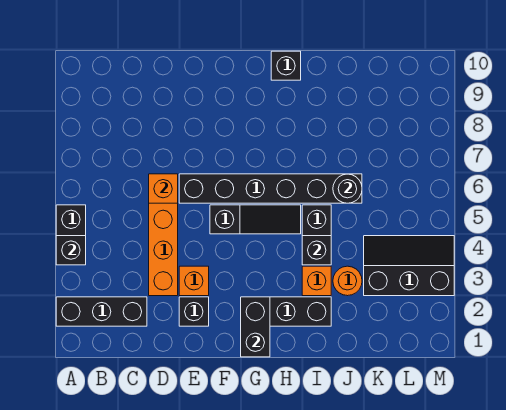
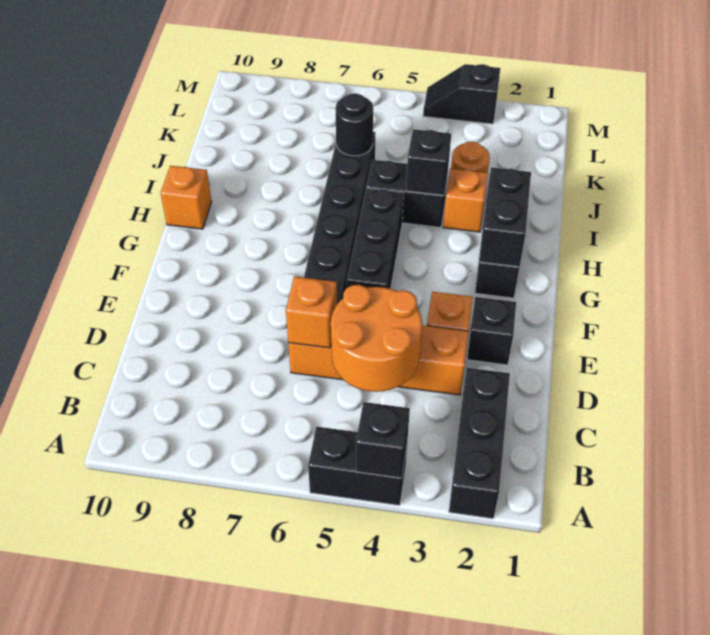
none -> orange round brick C4:D5 level 2
black slope F5:H5 level 1 top F -> black brick F5:H5 level 1
black brick G1:G2 level 2 -> black brick G2:H2 level 2
black brick H10 level 1 -> orange brick H10 level 1
black slope K3:M4 level 1 top 3 -> black slope M3:M4 level 1 top 3

